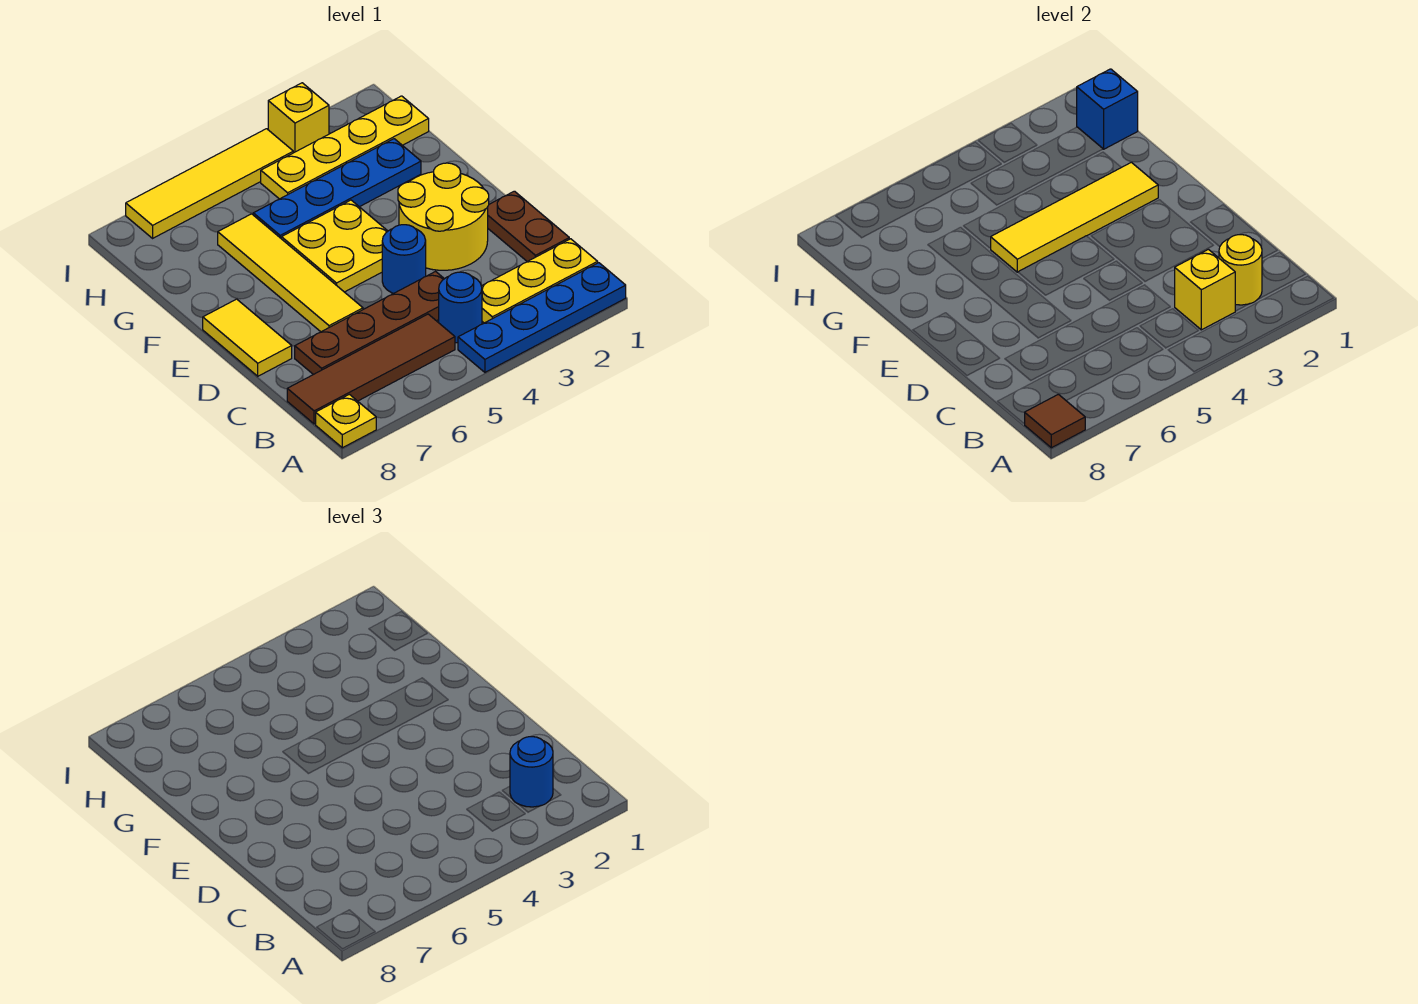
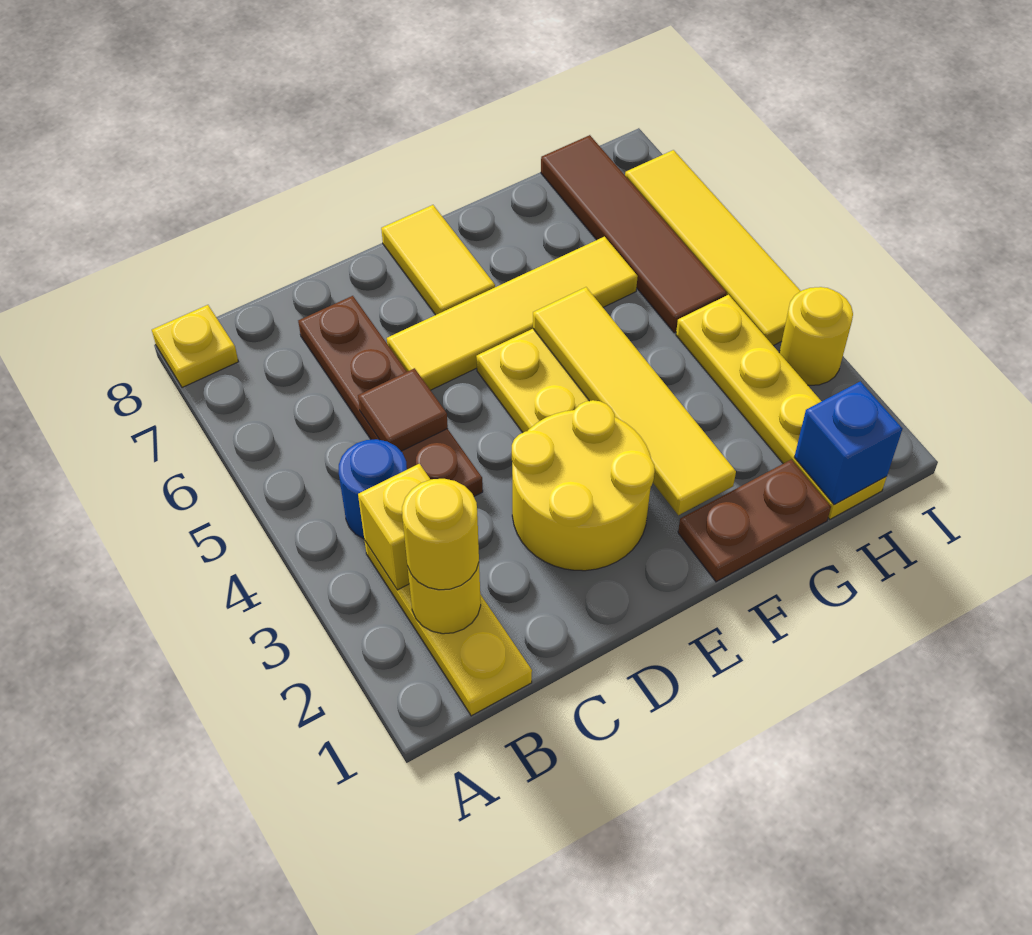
blue plate A1:A4 level 1 -> none
brown tile A8 level 2 -> brown tile C5 level 2
blue round brick B2 level 3 -> yellow round brick B2 level 3
brown tile B5:B8 level 1 -> brown tile H5:H8 level 1
brown plate C1:D1 level 1 -> brown plate F1:G1 level 1
blue round brick D4 level 1 -> none
yellow tile D8:E8 level 1 -> yellow tile E7:E8 level 1
blue plate G2:G5 level 1 -> none
yellow brick I3 level 1 -> yellow round brick I3 level 1

